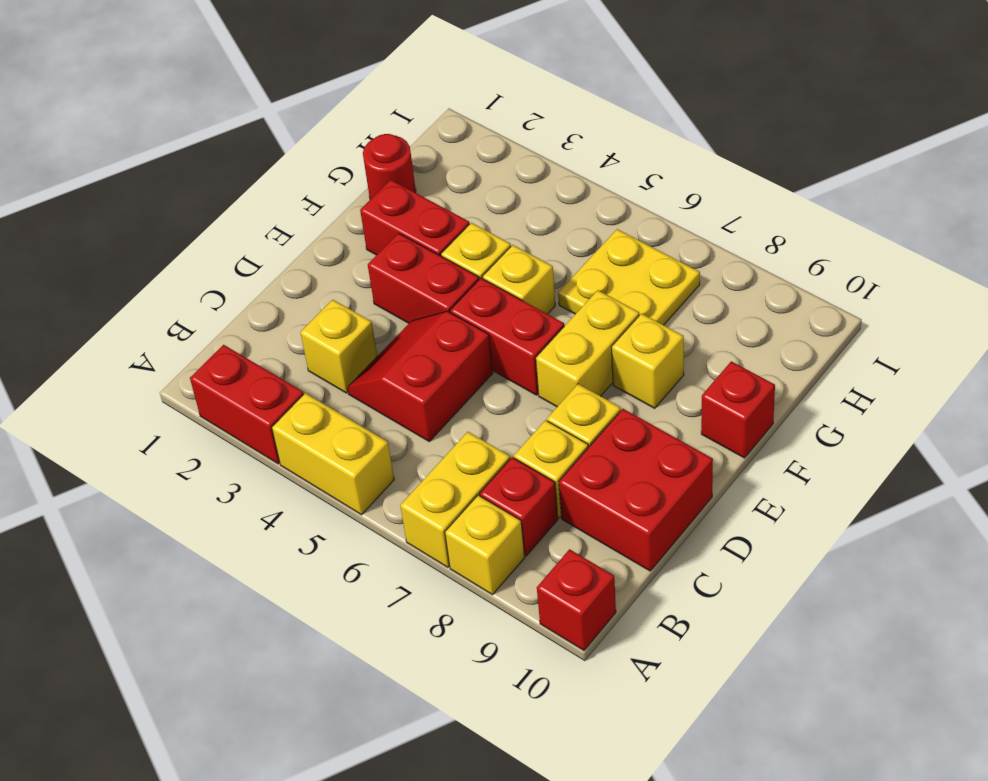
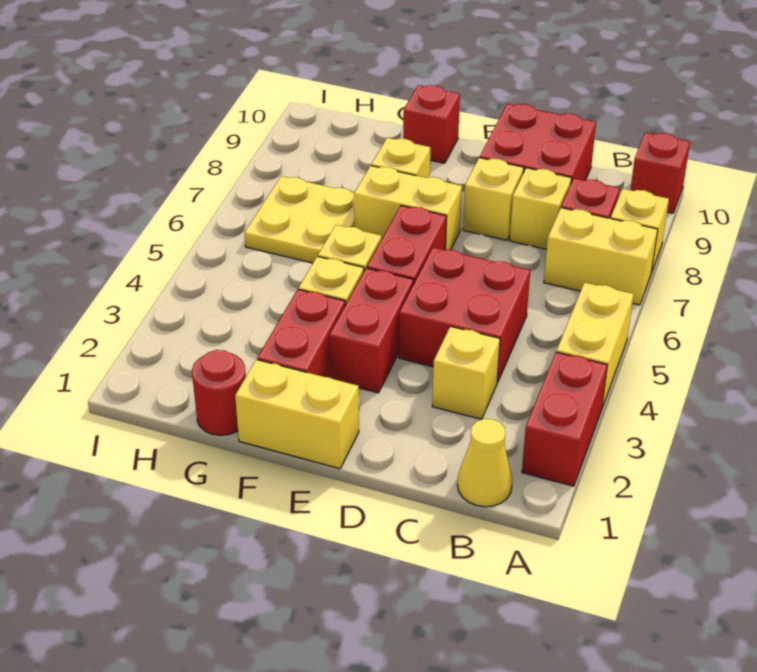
none -> yellow cone B1 level 1
red slope C4:D5 level 1 top 5 -> red brick C4:D5 level 1
none -> yellow brick E1:F1 level 1

